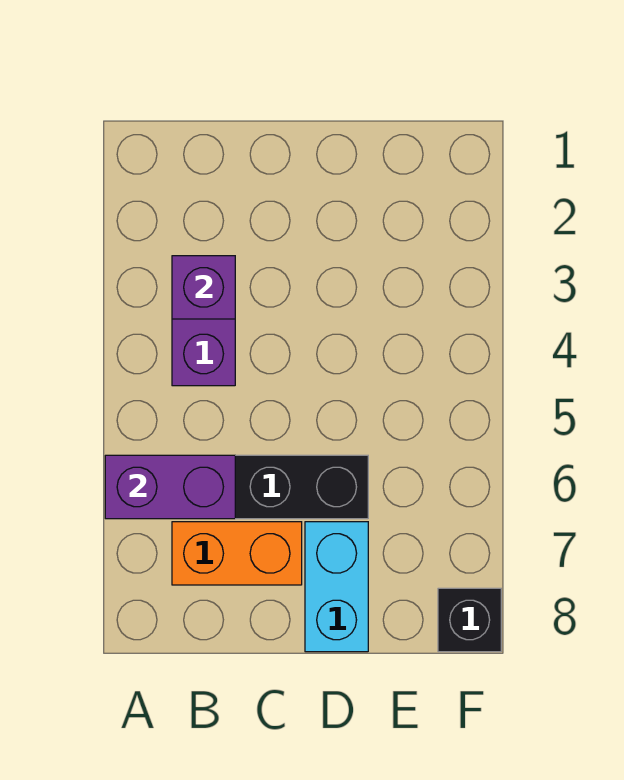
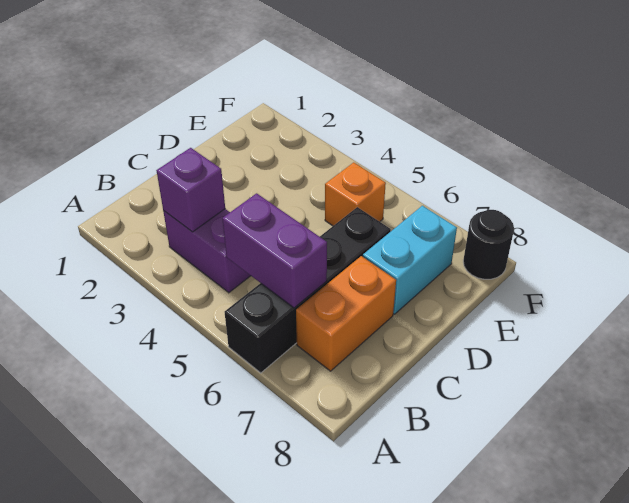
purple brick A6:B6 level 2 -> purple brick B5:B6 level 2
cyan brick D7:D8 level 1 -> cyan brick D7:E7 level 1
none -> orange brick E5 level 1
black brick F8 level 1 -> black round brick F8 level 1

